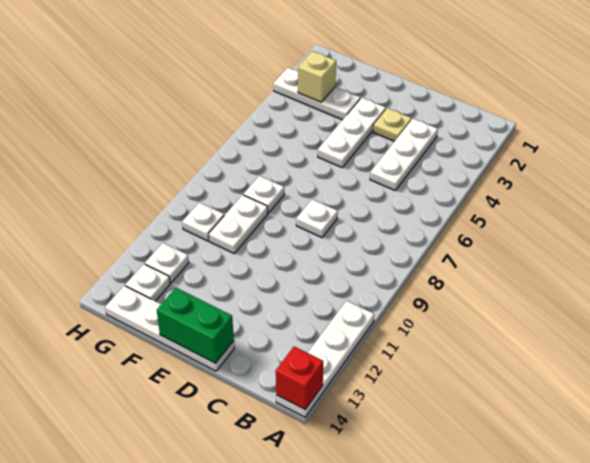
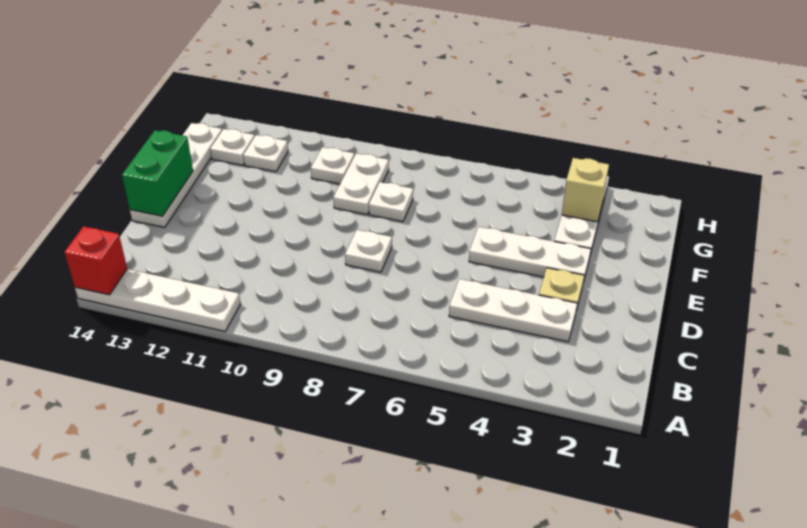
white plate F9:F10 level 1 -> white plate F9:G9 level 1

